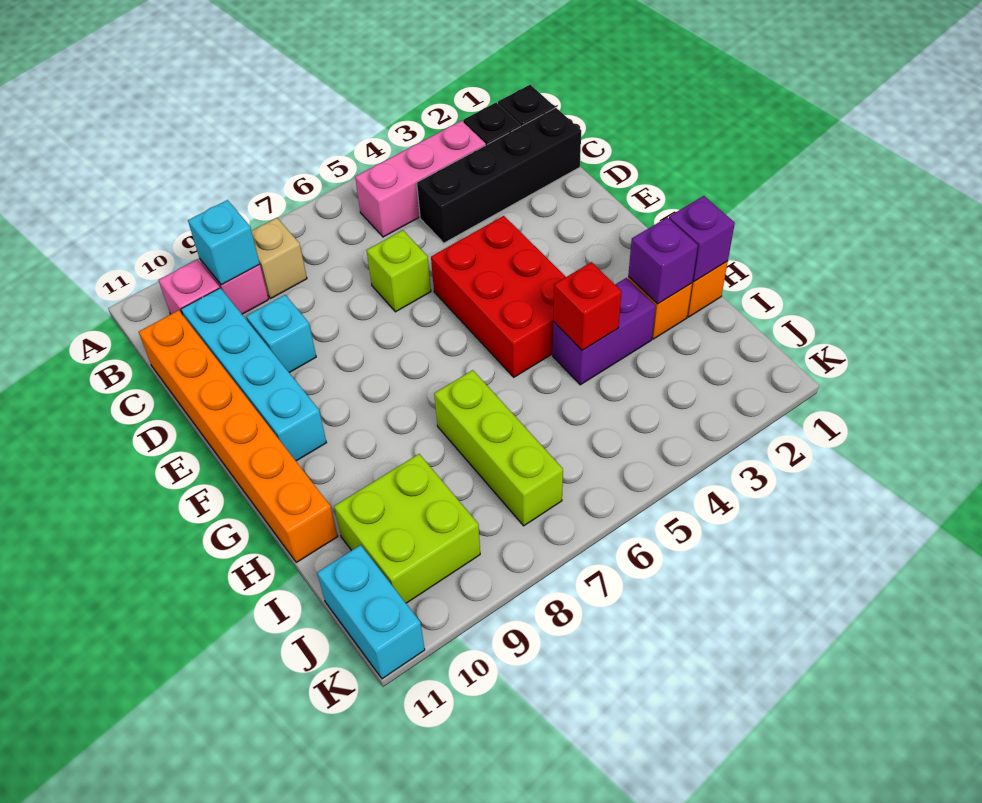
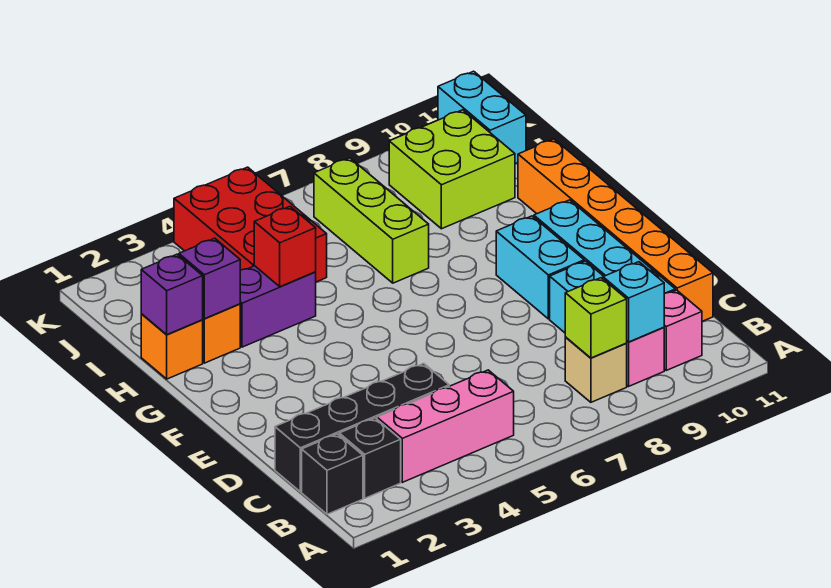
lime brick D6 level 1 -> lime brick B8 level 2
red brick E4:G5 level 1 -> red brick I4:K5 level 1
none -> cyan brick E9:F9 level 1

